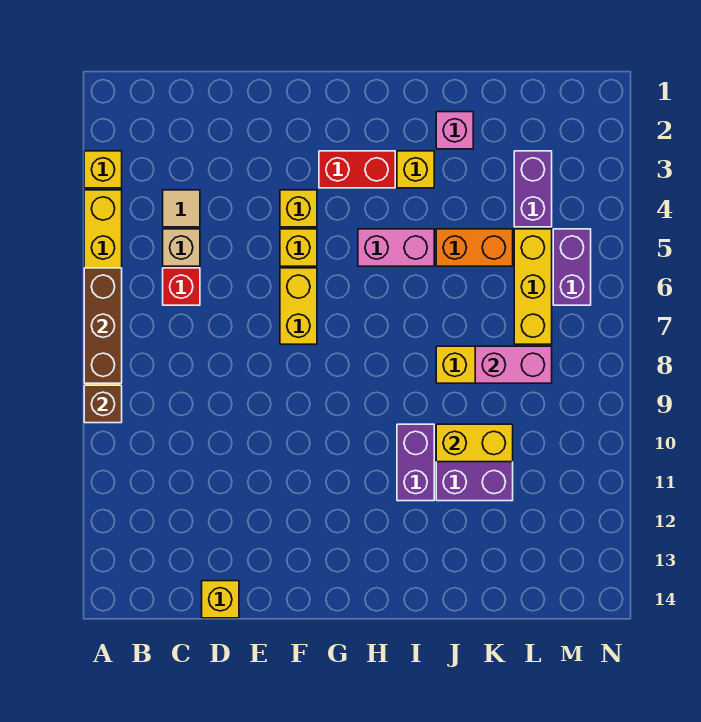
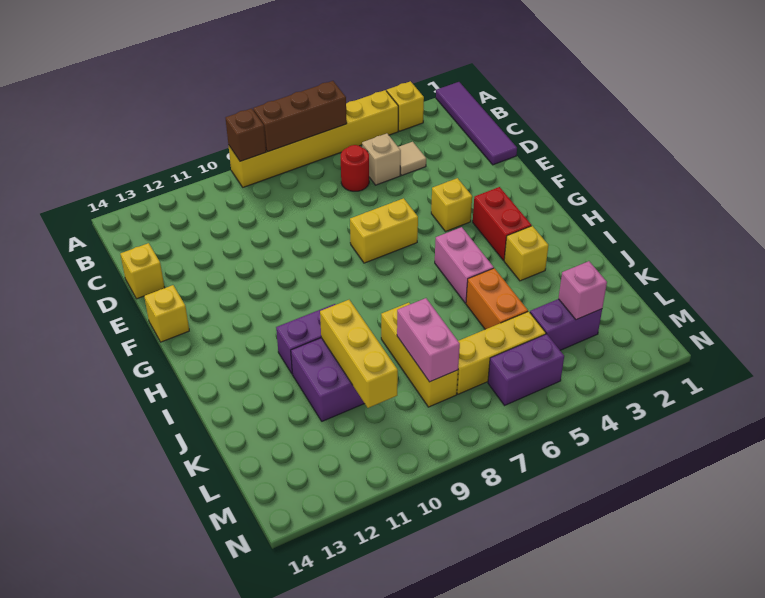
none -> purple tile A1:D1 level 1
red brick C6 level 1 -> red round brick C6 level 1
yellow brick F5 level 1 -> yellow brick F14 level 1
pink brick J2 level 1 -> pink brick L3 level 2
yellow brick J10:K10 level 2 -> yellow brick J10:L10 level 2

